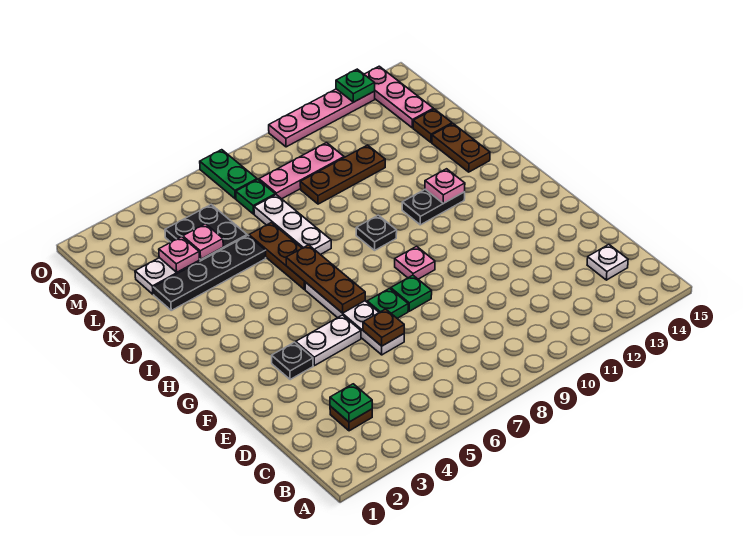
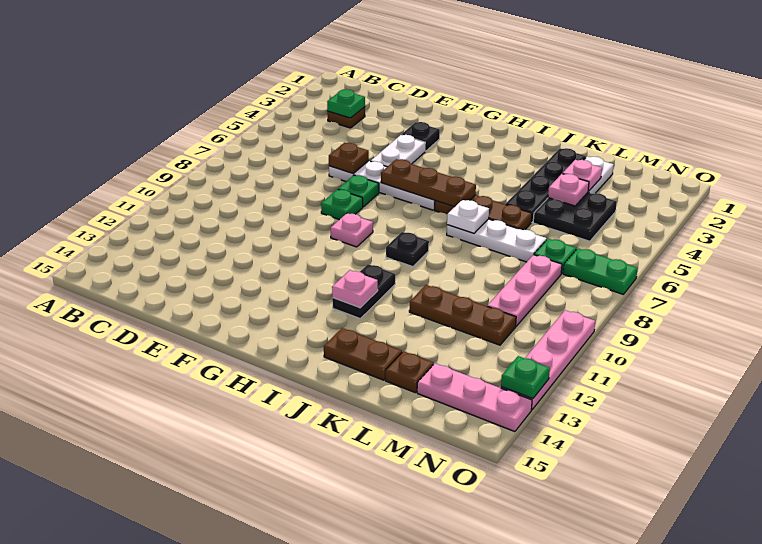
white plate C14 level 1 -> white plate J7 level 2
brown plate L9:L11 level 1 -> brown plate K11:M11 level 1

